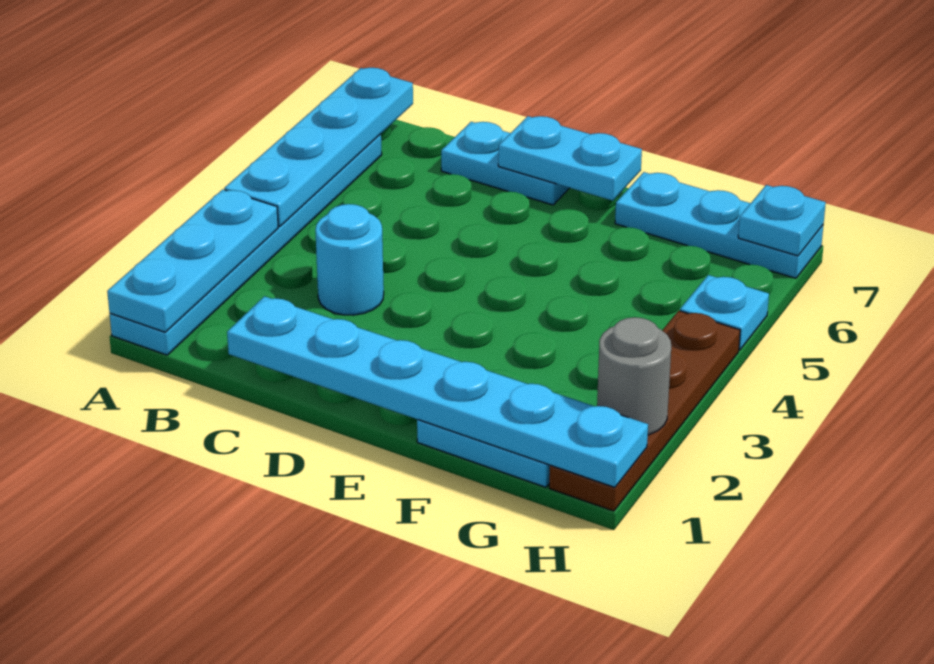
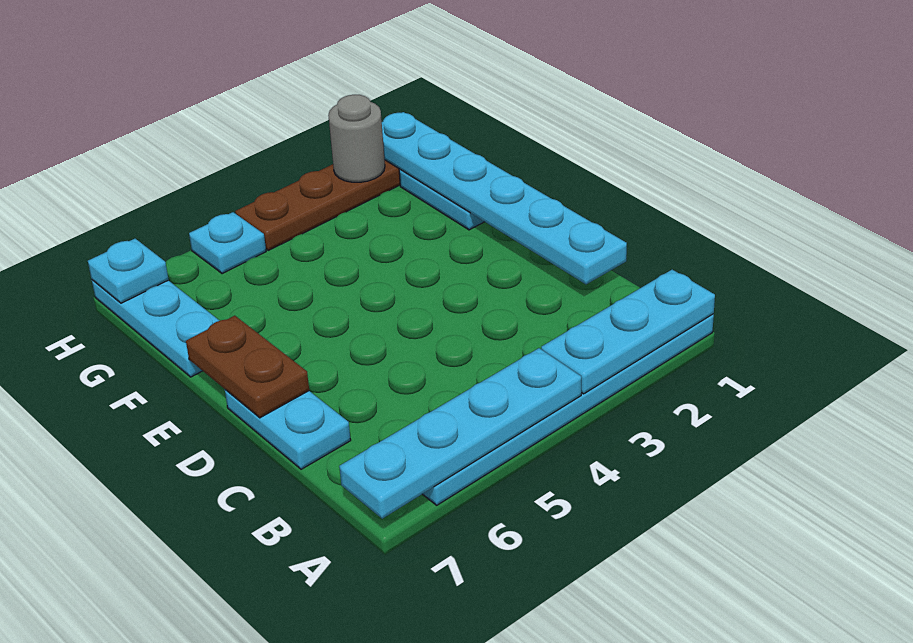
cyan round brick C3 level 1 -> none
cyan plate D7:E7 level 2 -> brown plate D7:E7 level 2

